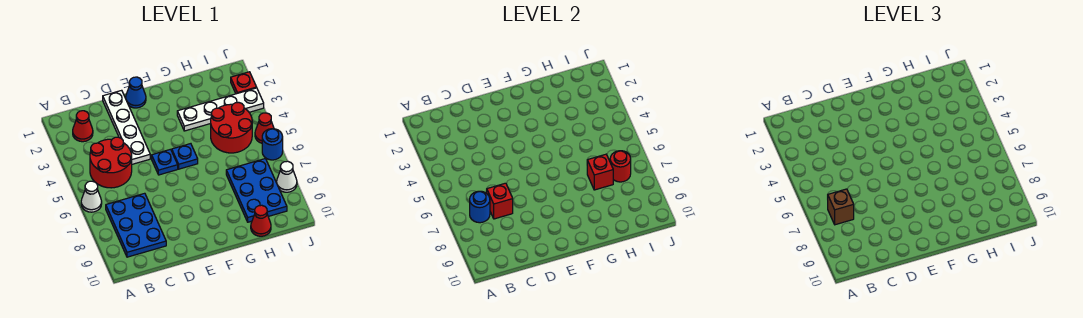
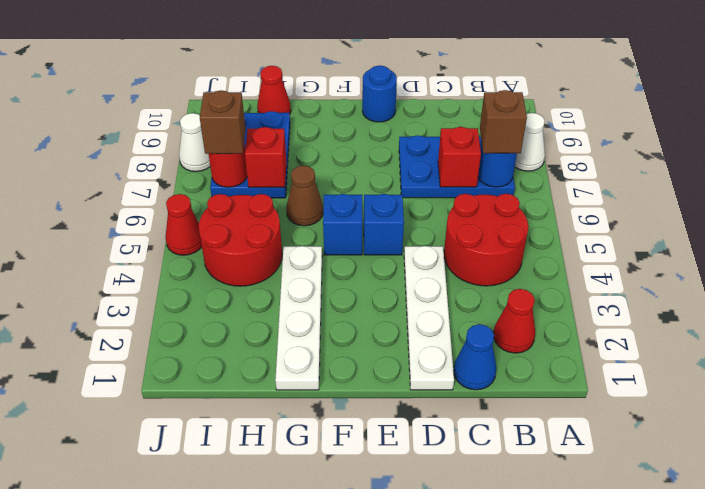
white cone A6 level 1 -> white cone A8 level 1
blue plate B7:C9 level 1 -> blue plate B7:D8 level 1
blue cone E1 level 1 -> blue cone C1 level 1
blue plate E5 level 1 -> blue brick E5 level 1
blue plate F5 level 1 -> blue brick F5 level 1
white plate G3:J3 level 1 -> white plate G1:G4 level 1
none -> brown cone G6 level 1
none -> brown brick I7 level 3
red plate J2 level 1 -> none
blue round brick J6 level 1 -> blue round brick E10 level 1

